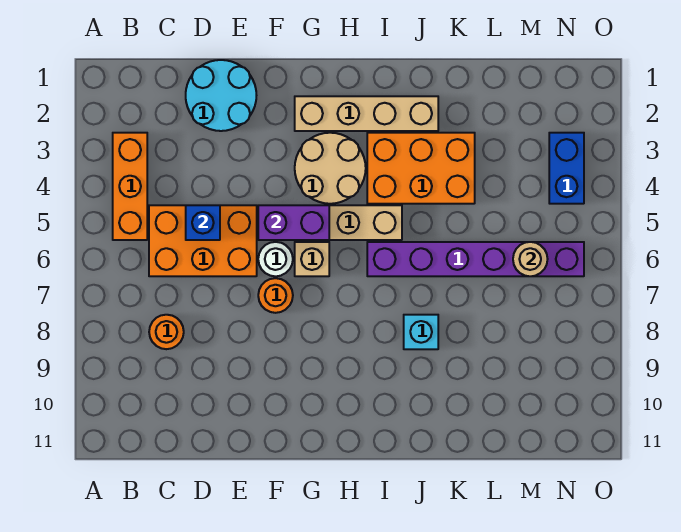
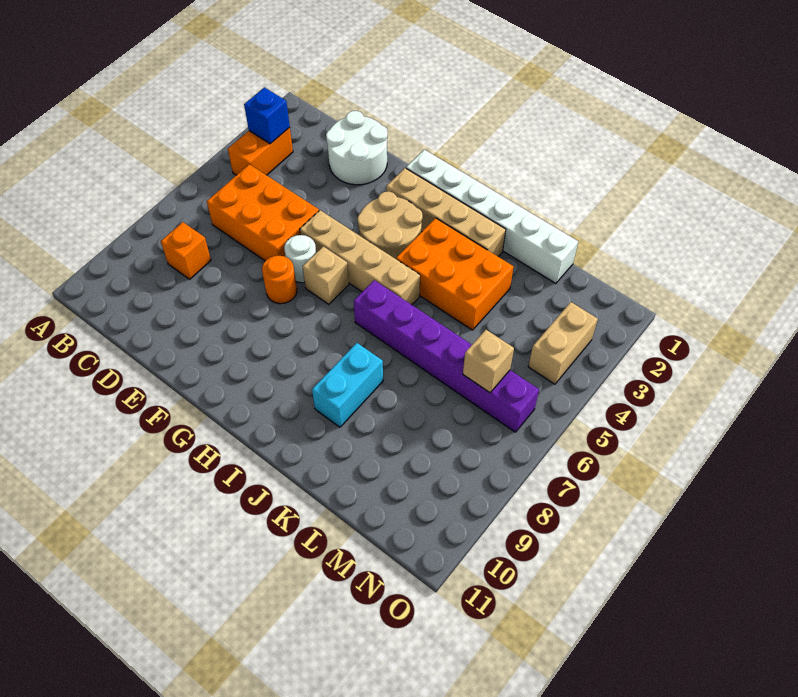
orange brick B3:B5 level 1 -> orange brick B3:B4 level 1
orange round brick C8 level 1 -> orange brick C8 level 1
cyan round brick D1:E2 level 1 -> white round brick D1:E2 level 1
blue brick D5 level 2 -> blue brick B3 level 2
purple brick F5:G5 level 2 -> none
none -> white brick G1:L1 level 1
cyan brick J8 level 1 -> cyan brick J8:J9 level 1
tan round brick M6 level 2 -> tan brick M6 level 2
blue brick N3:N4 level 1 -> tan brick N3:N4 level 1

